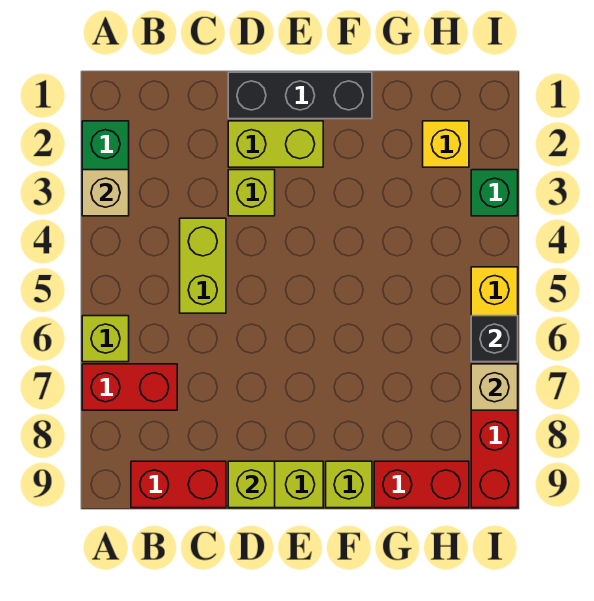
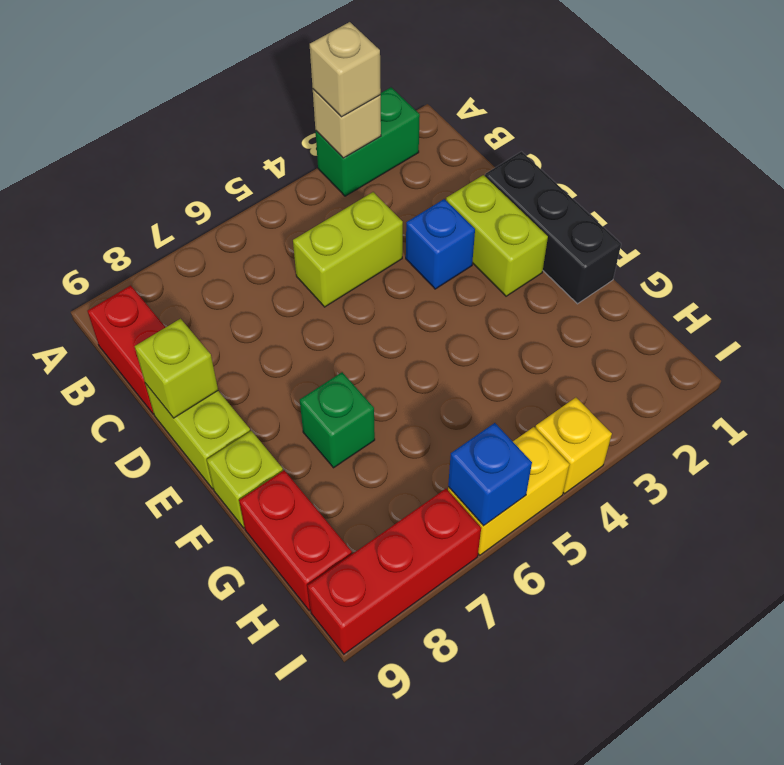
lime brick A6 level 1 -> none
red brick A7:B7 level 1 -> none
lime brick D3 level 1 -> blue brick D3 level 1
yellow brick H2 level 1 -> yellow brick I4 level 1
green brick I3 level 1 -> green brick F7 level 1
black brick I6 level 2 -> blue brick I6 level 2
tan brick I7 level 2 -> tan brick A3 level 3

